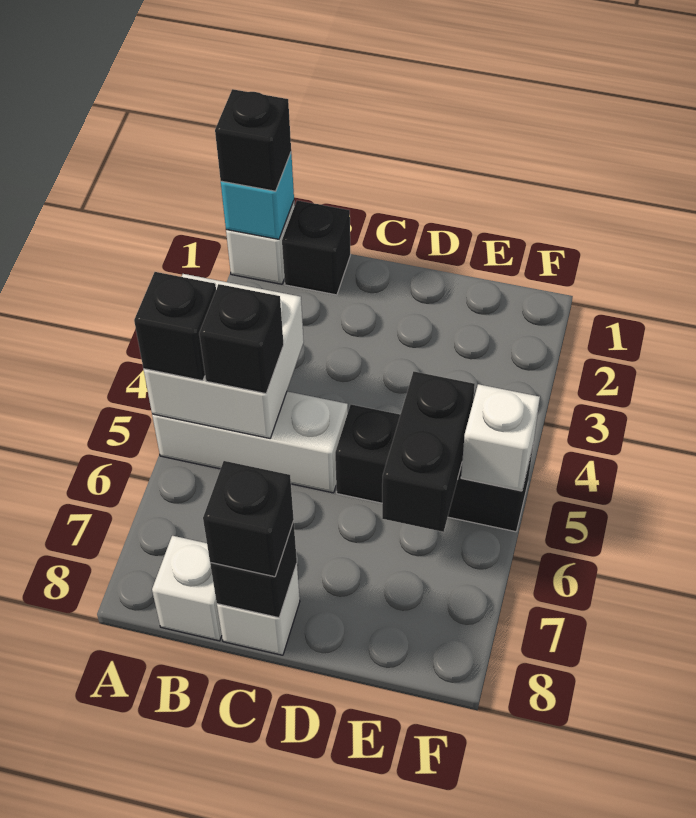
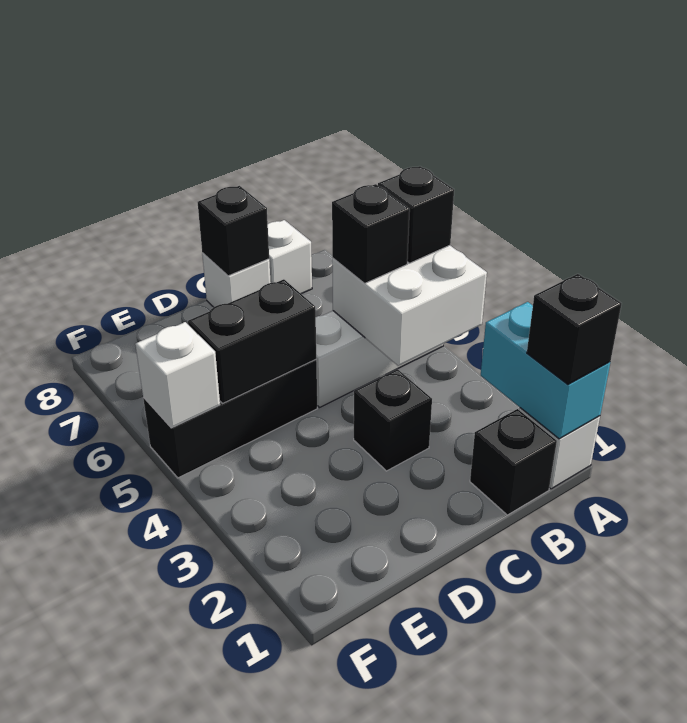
cyan brick A1 level 2 -> cyan brick A1:A2 level 2
black brick C8 level 3 -> black brick C3 level 1
black brick E5:E6 level 2 -> black brick D5:E5 level 2

